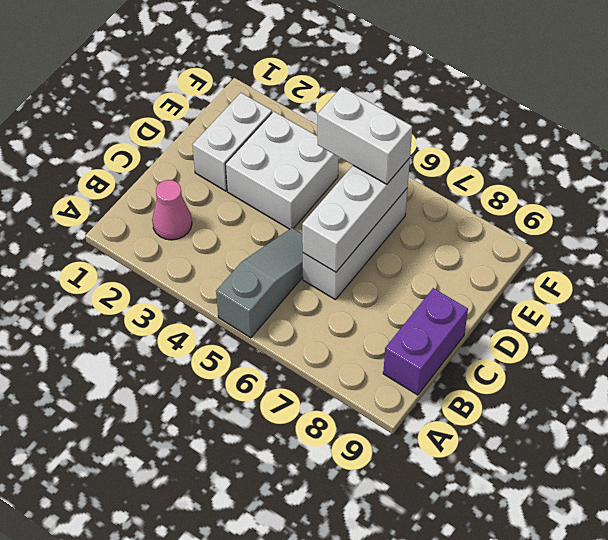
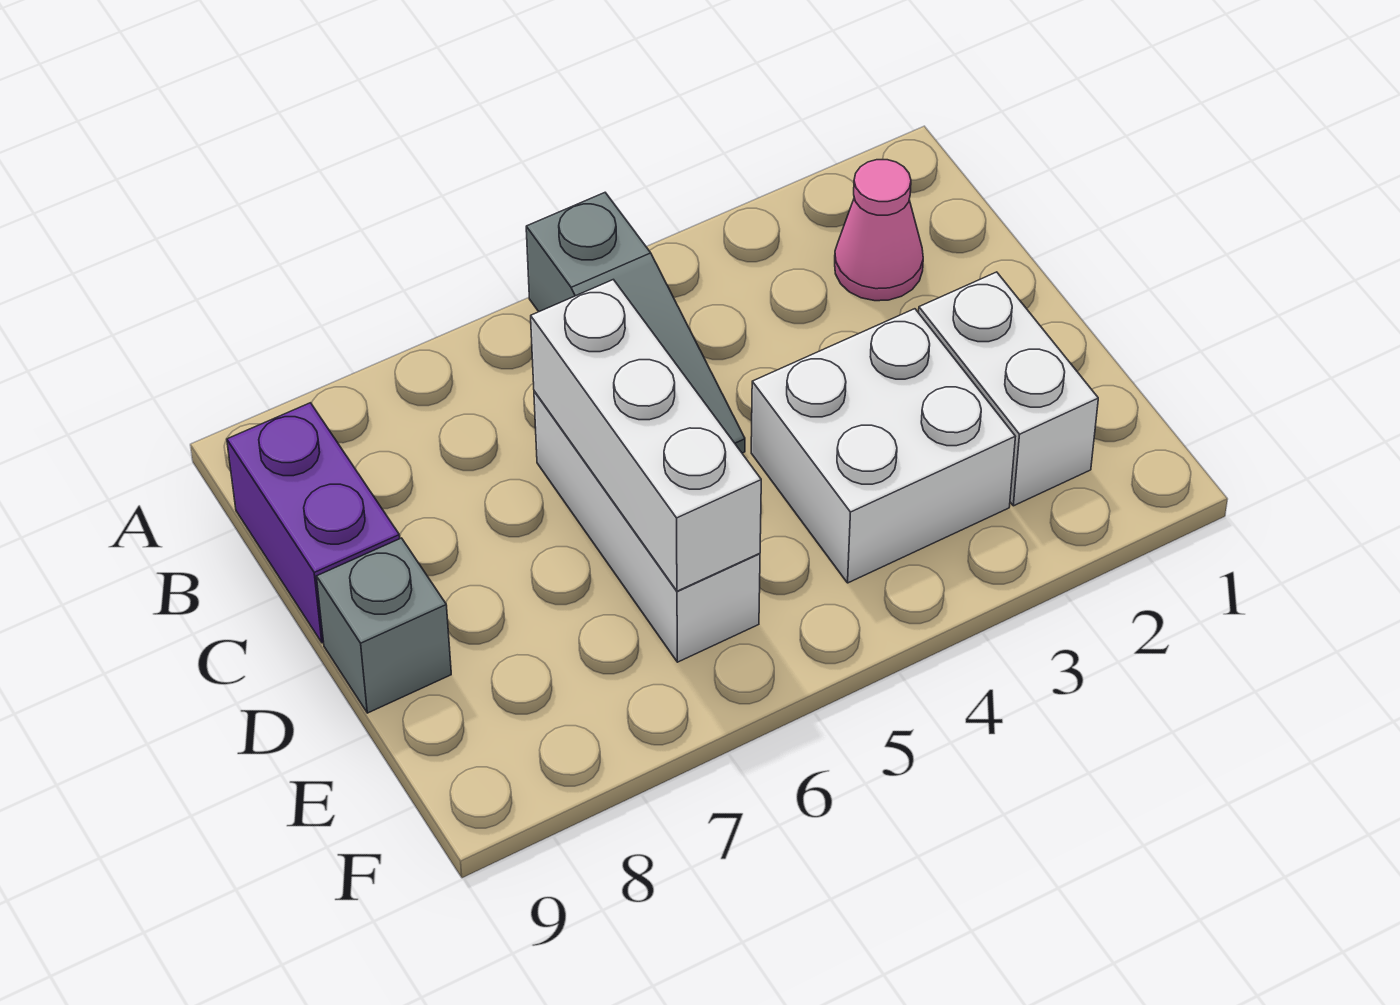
none -> grey brick D9 level 1
white brick E5:E6 level 3 -> none

